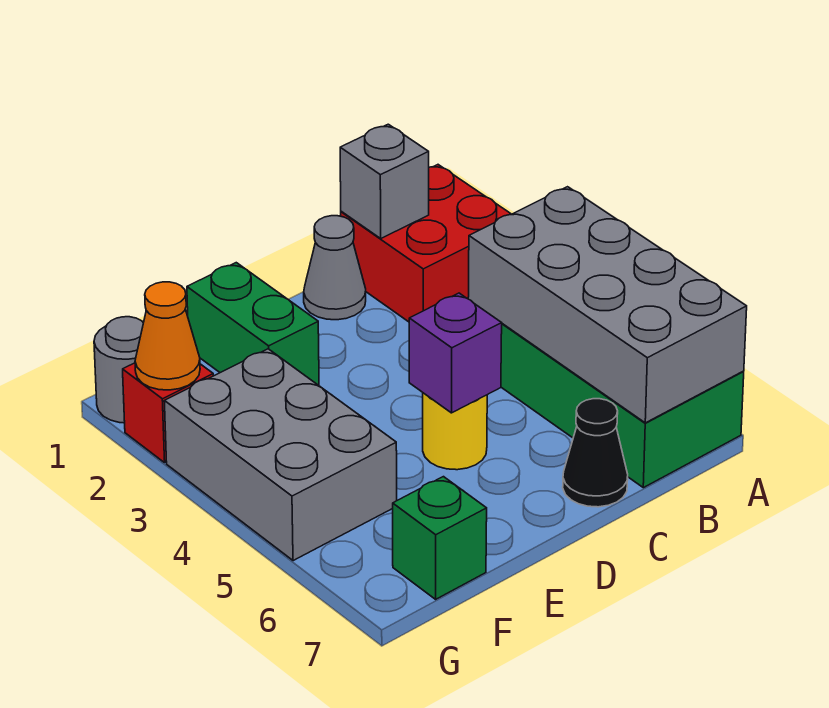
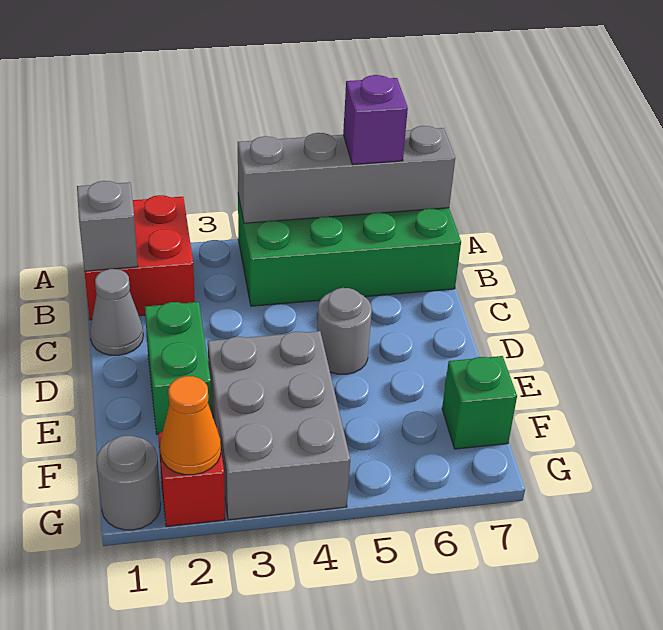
grey brick A4:B7 level 2 -> grey brick A4:A7 level 2
black cone C7 level 1 -> none
yellow round brick D5 level 1 -> grey round brick D5 level 1
purple brick D5 level 2 -> purple brick A6 level 3
green brick E1:E2 level 1 -> green brick D2:E2 level 1
grey brick F3:G5 level 1 -> grey brick E3:G4 level 1

